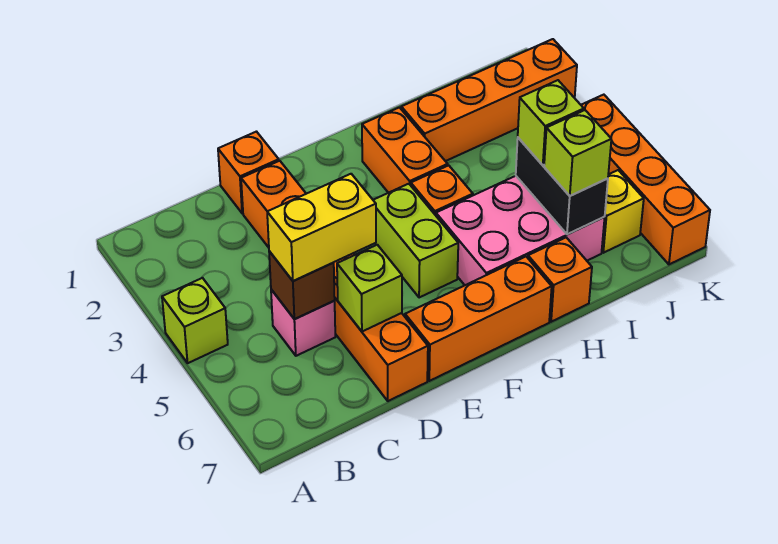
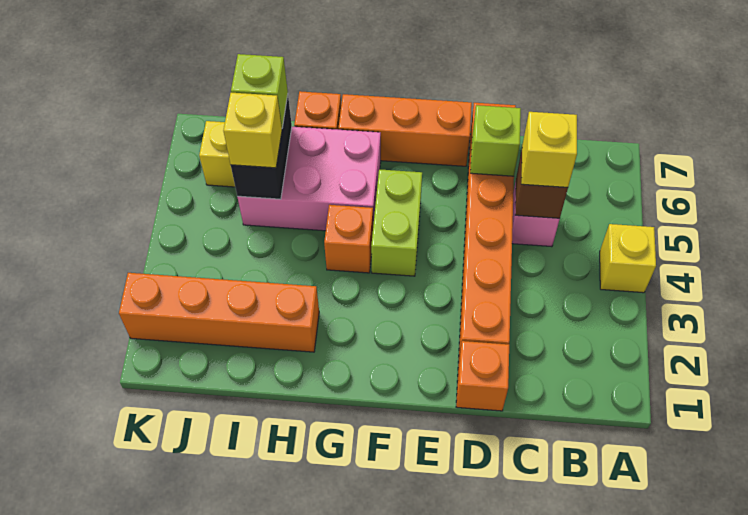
lime brick A4 level 1 -> yellow brick A4 level 1
yellow brick C5:D5 level 3 -> yellow brick C5 level 3
orange brick G2:G3 level 1 -> none
lime brick I5 level 3 -> yellow brick I5 level 3
orange brick K4:K7 level 1 -> none

